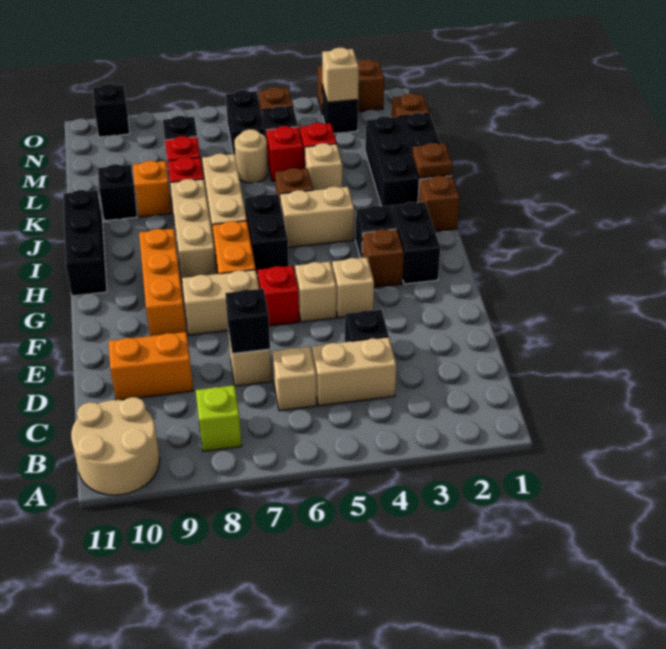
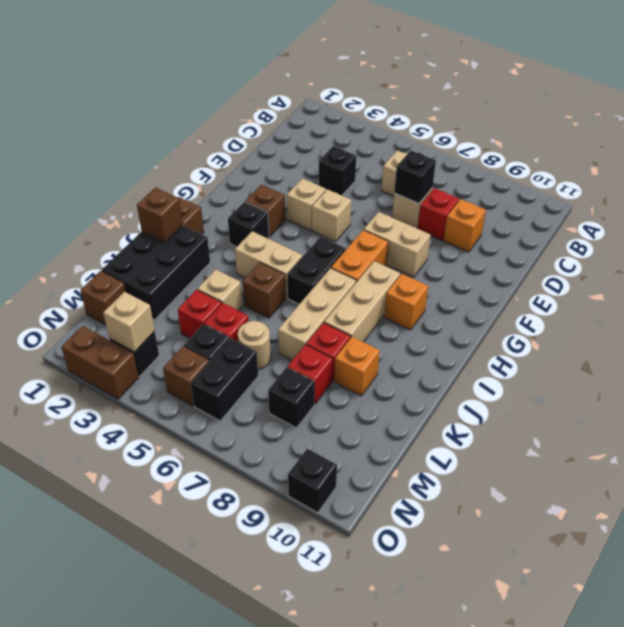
tan round brick A10:B11 level 1 -> none
lime brick B8 level 1 -> none
tan brick C4:C5 level 1 -> none
orange brick D9:D10 level 1 -> orange brick D9 level 1
red brick F6 level 1 -> red brick D8 level 1
orange brick F9:H9 level 1 -> orange brick H9 level 1
black brick G2:H2 level 1 -> none
black brick H11:J11 level 1 -> none
brown plate J1 level 2 -> brown brick J1 level 2
black brick K10 level 1 -> none

